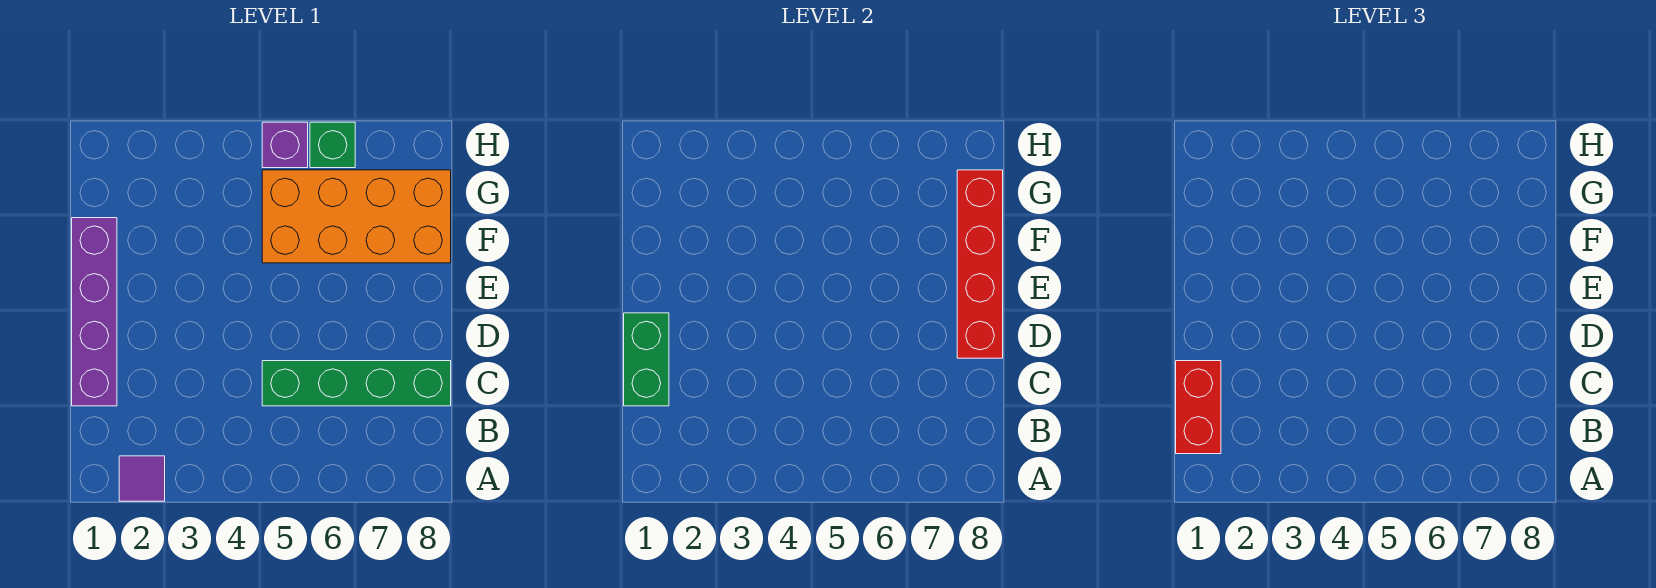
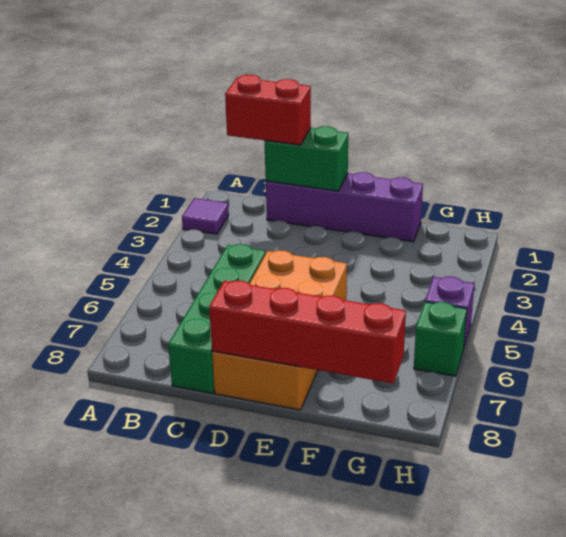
orange brick F5:G8 level 1 -> orange brick D5:E8 level 1

